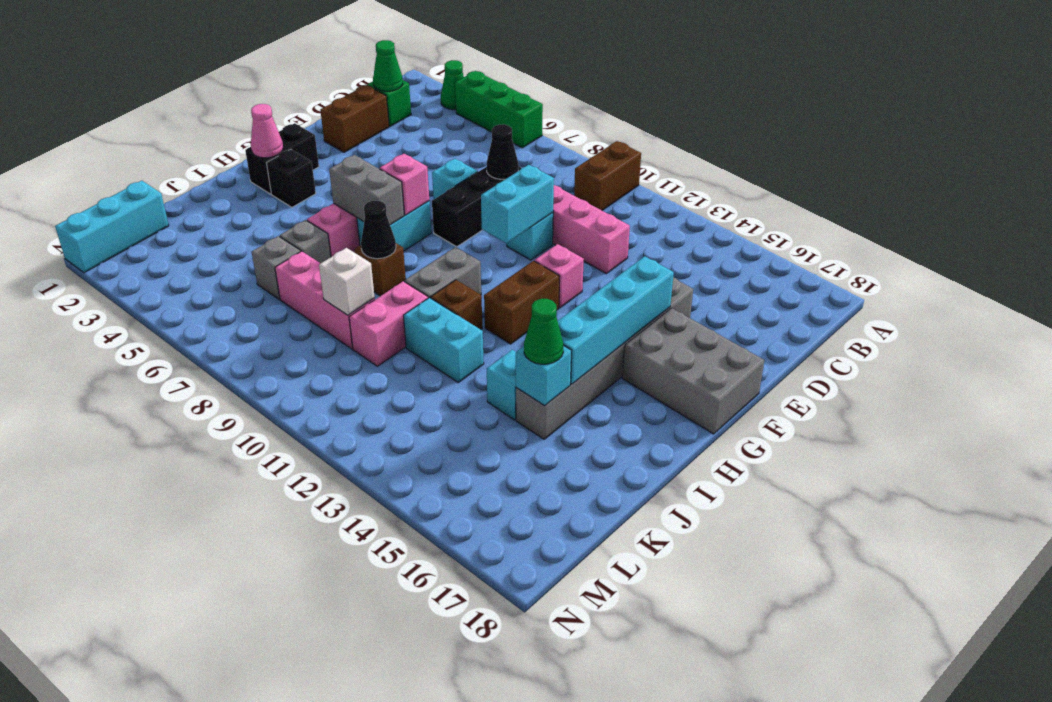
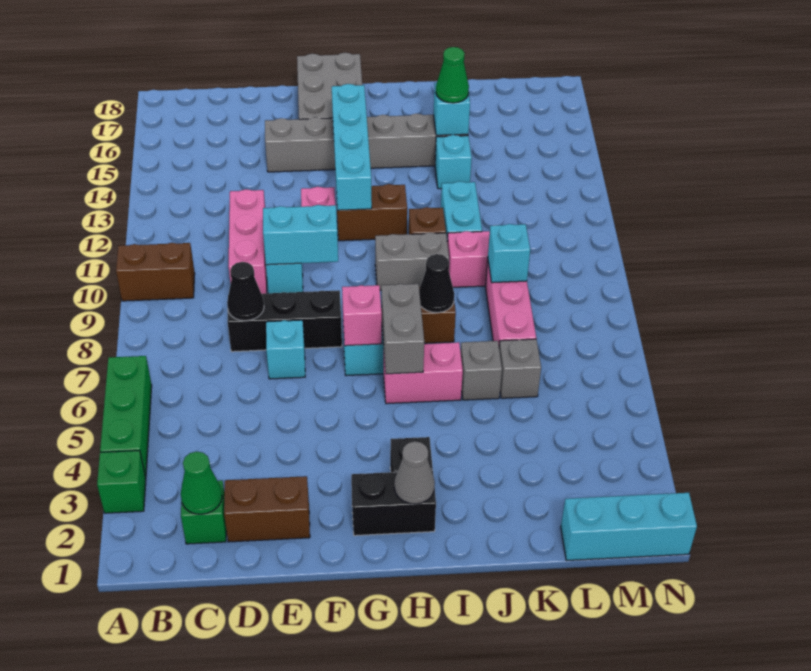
green cone A3 level 1 -> green brick A3 level 1
cyan brick F15:I15 level 2 -> cyan brick G12:G15 level 2
pink cone H2 level 2 -> grey cone H2 level 2
white brick K9 level 2 -> cyan brick K9 level 2

